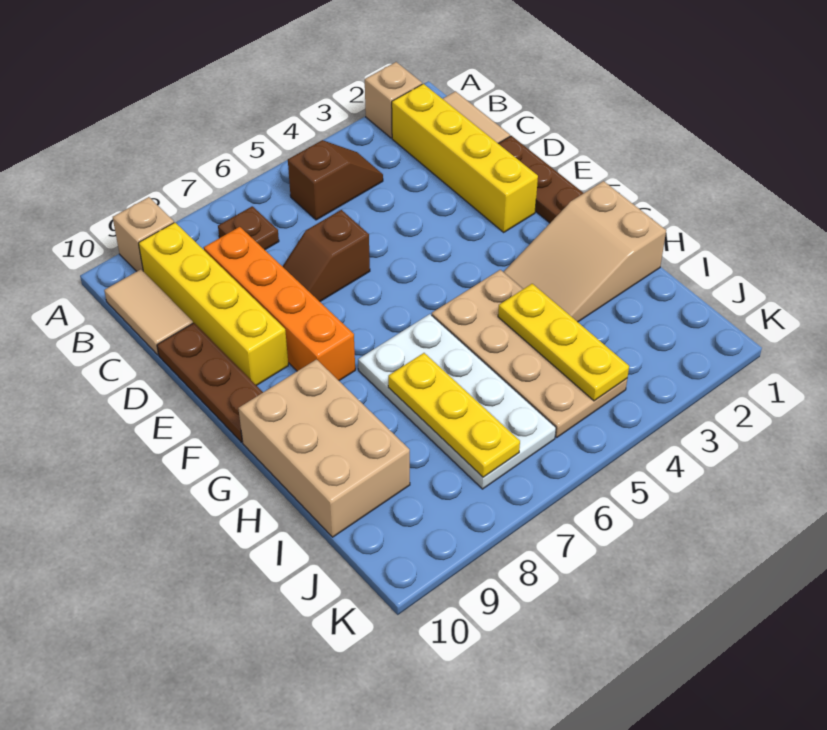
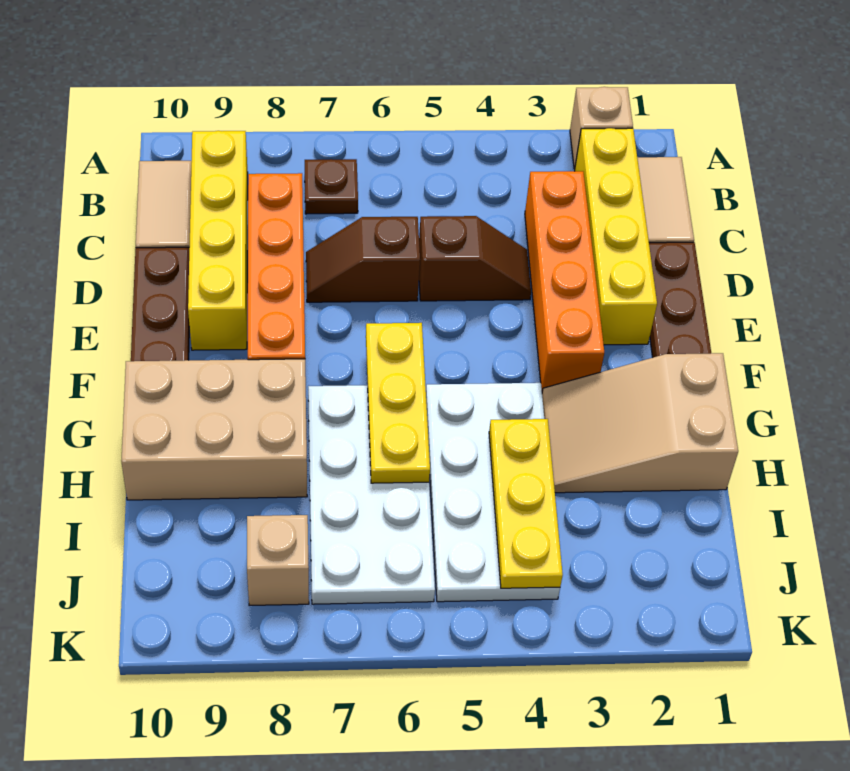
tan brick A9 level 1 -> tan brick J8 level 1
brown slope B4:B5 level 1 top 5 -> brown slope D4:D5 level 1 top 5
none -> orange brick C3:F3 level 1
tan plate G4:J5 level 1 -> white plate G4:J5 level 1
tan brick G9:I10 level 1 -> tan brick G8:H10 level 1
yellow plate H7:J7 level 2 -> yellow plate F6:H6 level 2

